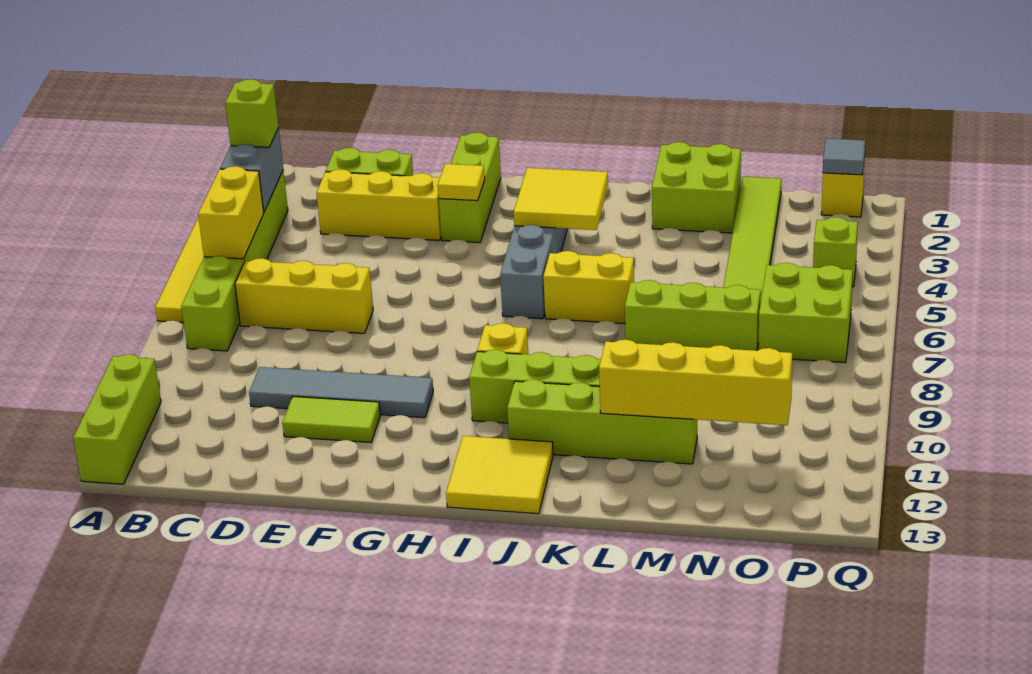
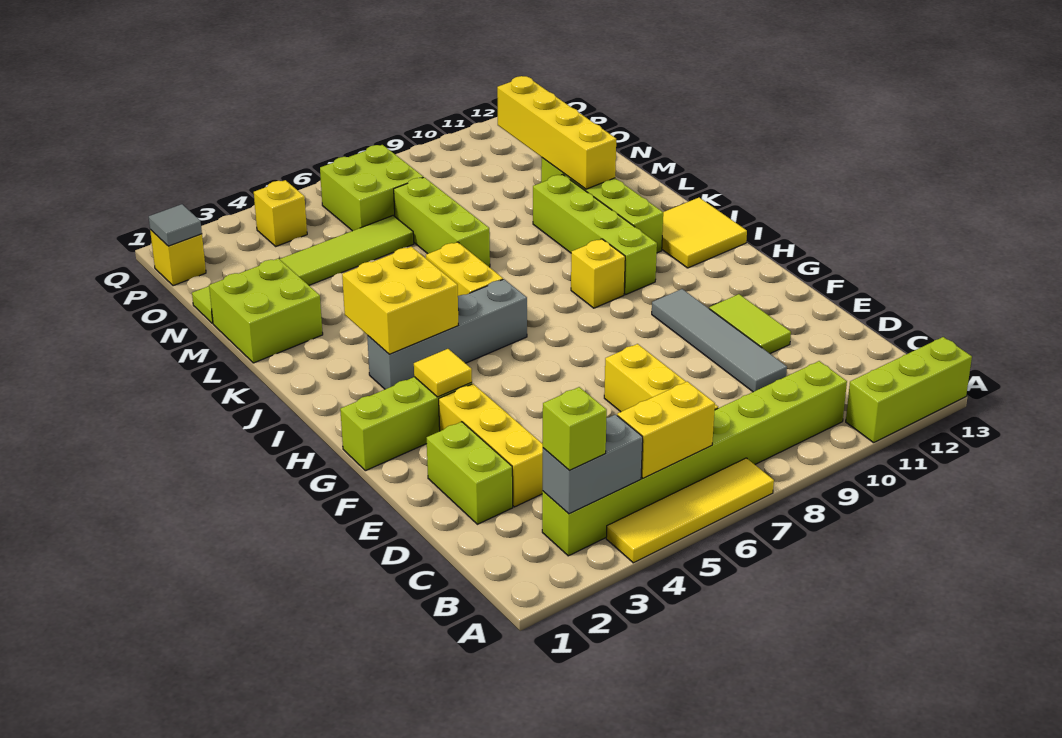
lime brick B3:B8 level 1 -> lime brick B3:B10 level 1
yellow tile I3:J4 level 2 -> yellow brick I3:J4 level 2
lime brick P4 level 1 -> yellow brick P4 level 1

